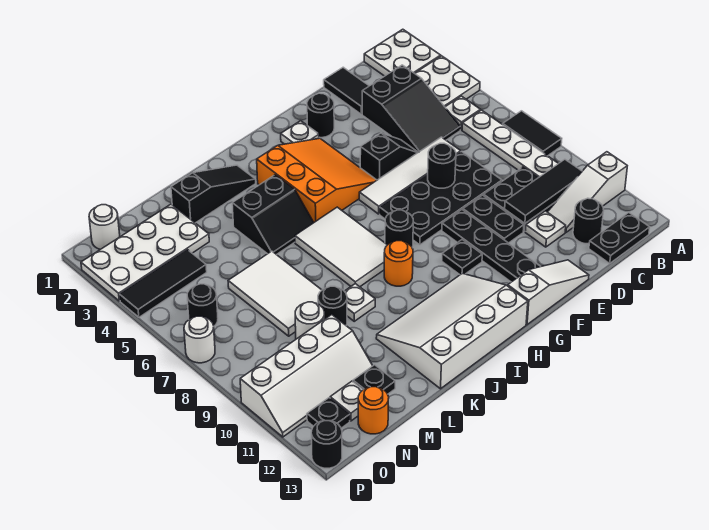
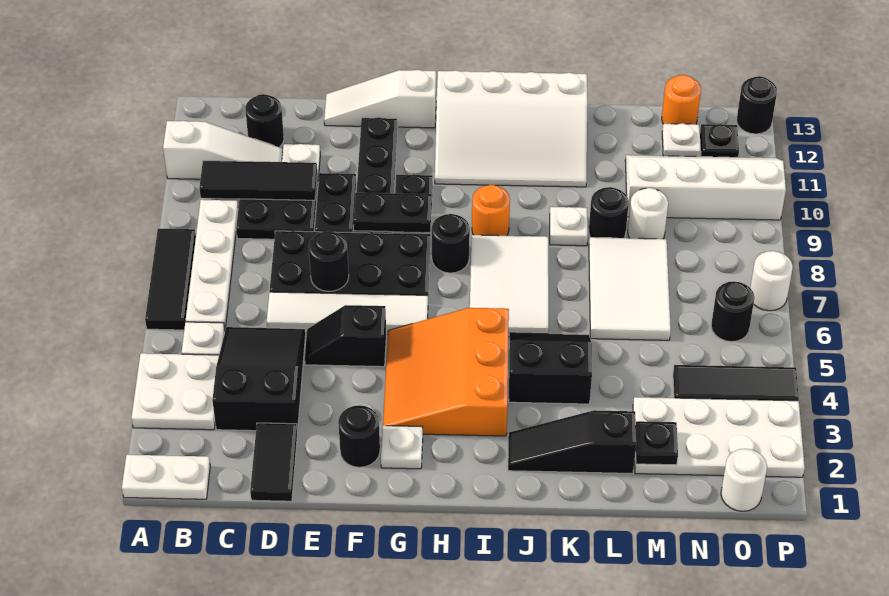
white plate A1:B2 level 1 -> white plate A1:B1 level 1
black tile A7:A8 level 1 -> black tile A6:A8 level 1
black plate B13:C13 level 1 -> black plate F9:G9 level 2
black plate M12 level 1 -> black plate M2 level 2

